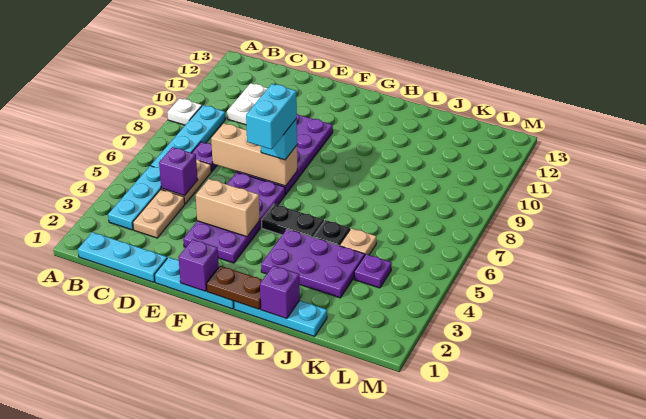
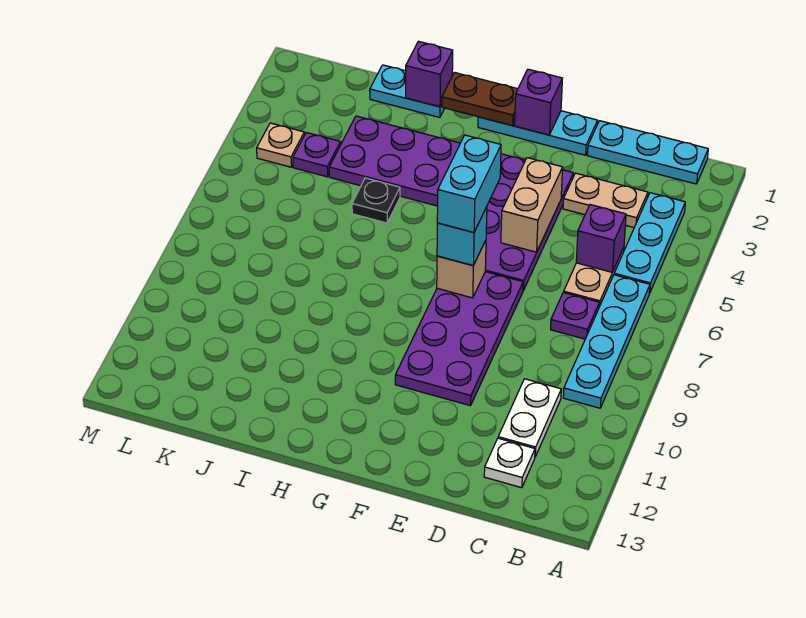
white plate A9 level 1 -> white plate C12 level 1
tan plate C3:C4 level 1 -> tan plate C3:D3 level 1
tan brick D7:F7 level 2 -> tan brick F7 level 2
tan brick E4:F4 level 2 -> tan brick E4:E5 level 2
black plate G5:H5 level 1 -> none
cyan plate H1:J1 level 1 -> cyan plate I1:J1 level 1
tan plate J5 level 1 -> tan plate L4 level 1

